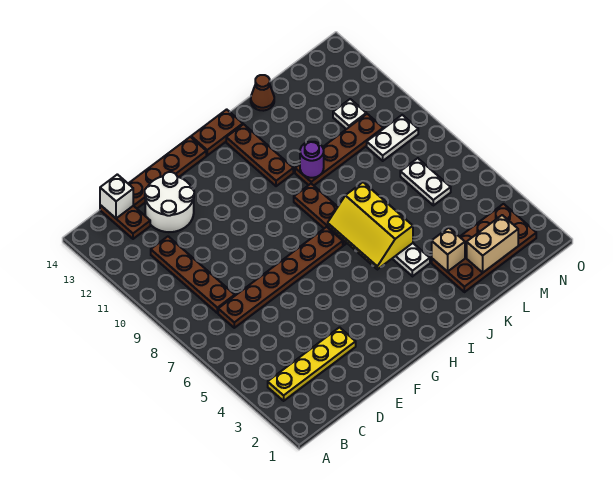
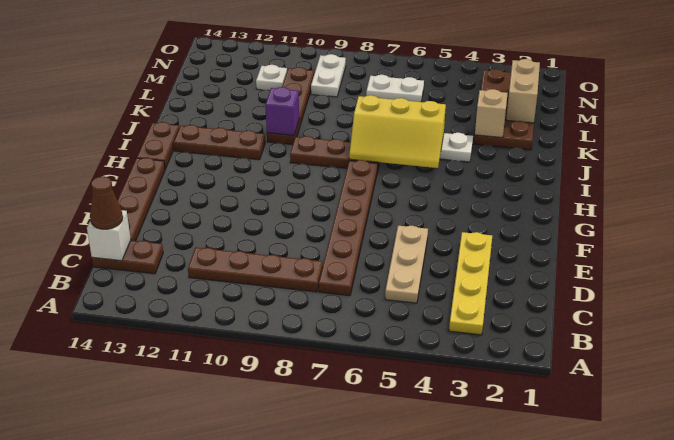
none -> tan plate C5:E5 level 1
white round brick D12:E13 level 1 -> none
purple round brick J10 level 2 -> purple brick J10 level 2
brown cone K14 level 1 -> brown cone C14 level 3

